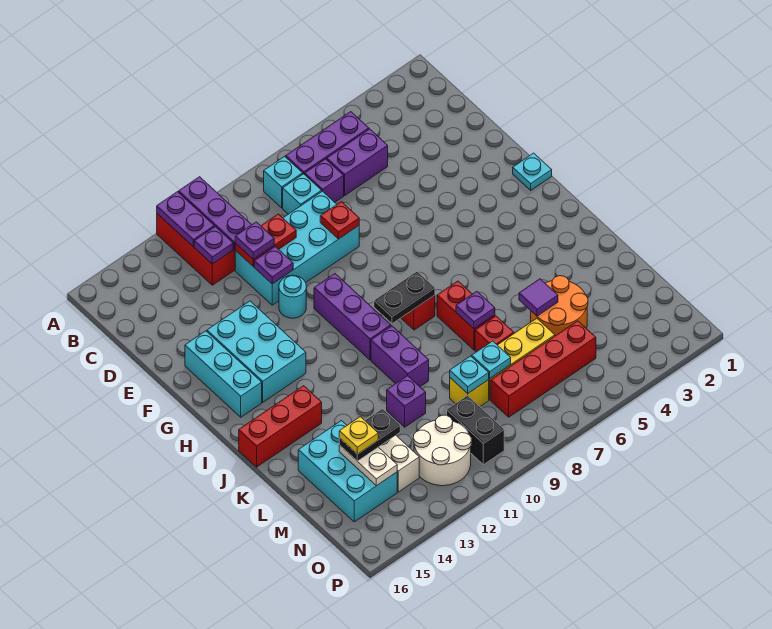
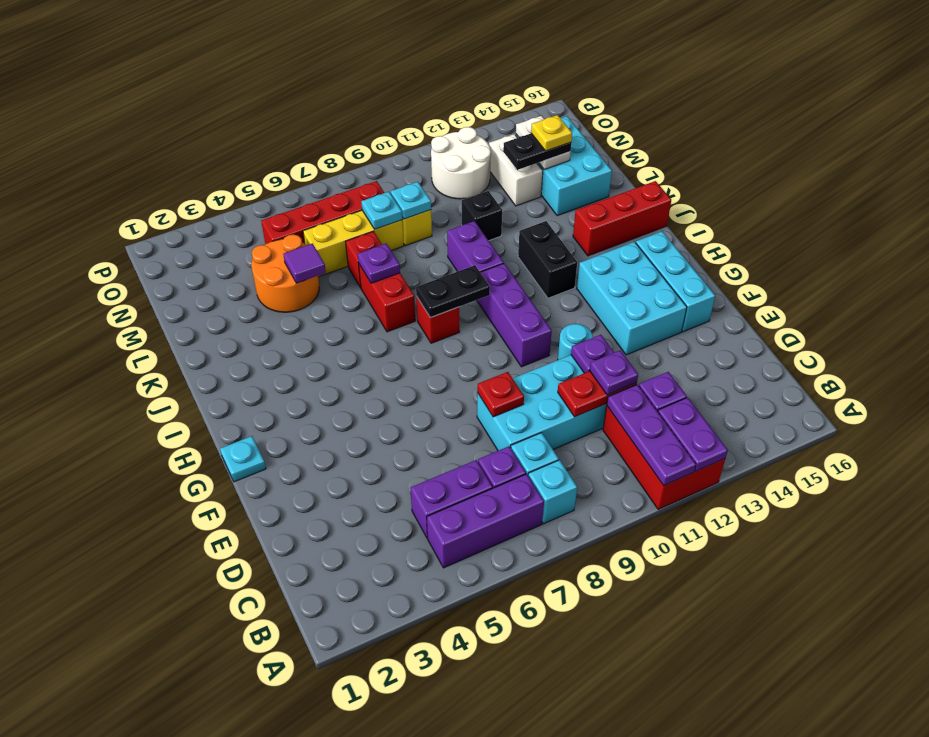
purple brick L11 level 1 -> black brick L11 level 1
black brick N10:O10 level 1 -> black brick I12:J12 level 1

